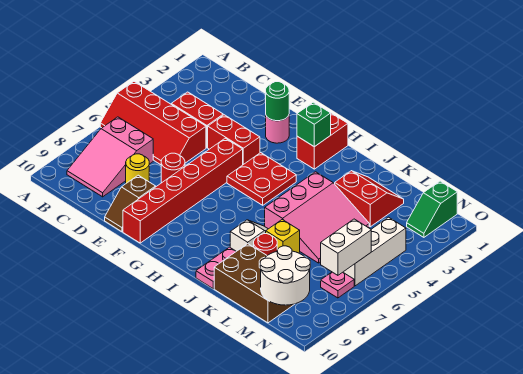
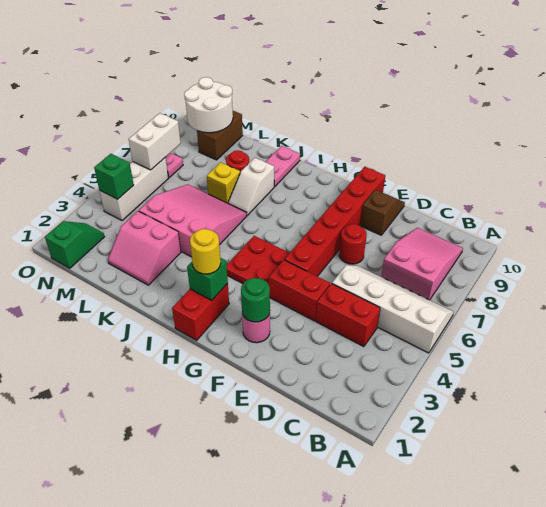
red slope A5:D6 level 1 top 5 -> white slope A5:D6 level 1 top 5
yellow round brick D8 level 1 -> yellow round brick H2 level 3
pink slope J4:L6 level 1 top J -> pink slope J4:L6 level 1 top 4
red slope K2:L3 level 1 top 3 -> pink slope K2:L3 level 1 top 3
brown brick K9:M10 level 1 -> brown brick M9:M10 level 1
none -> green brick N4 level 2

